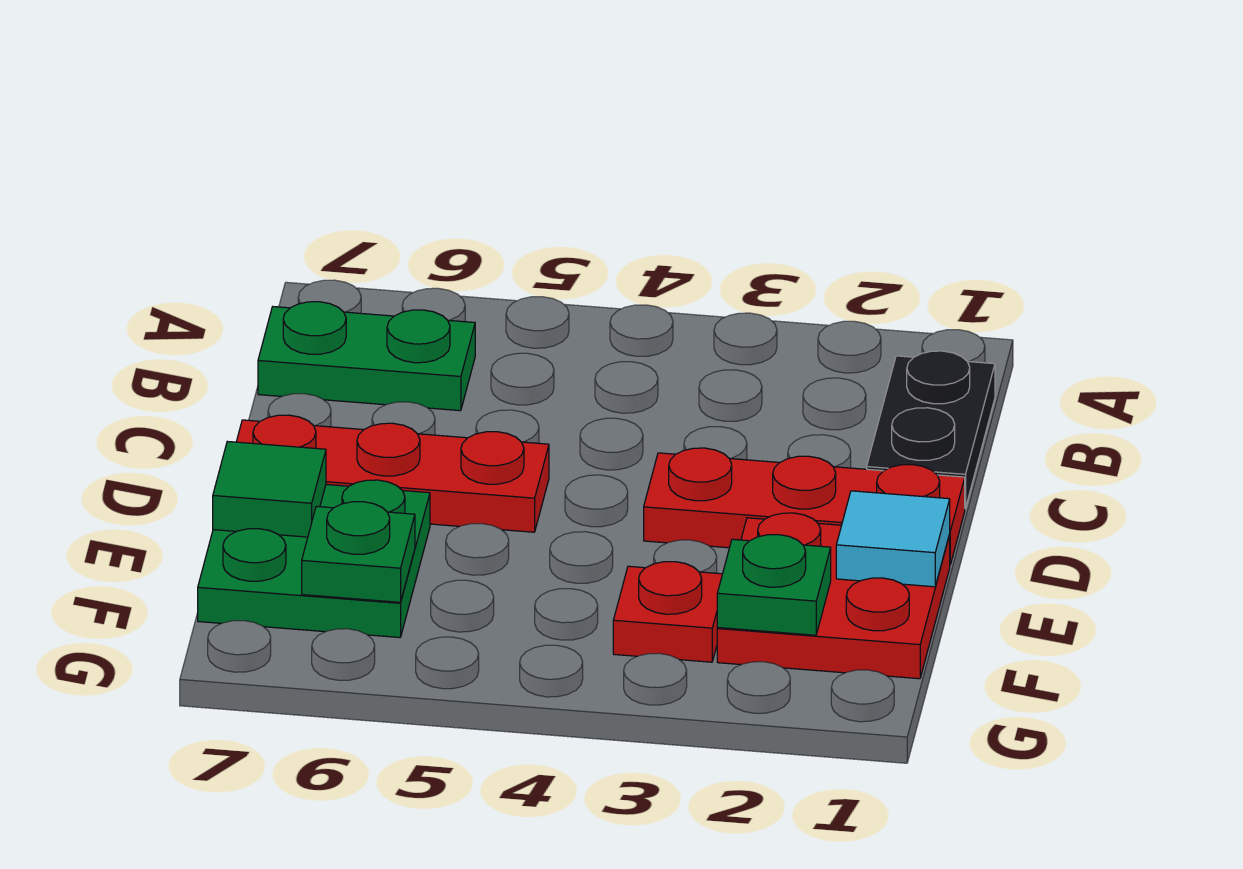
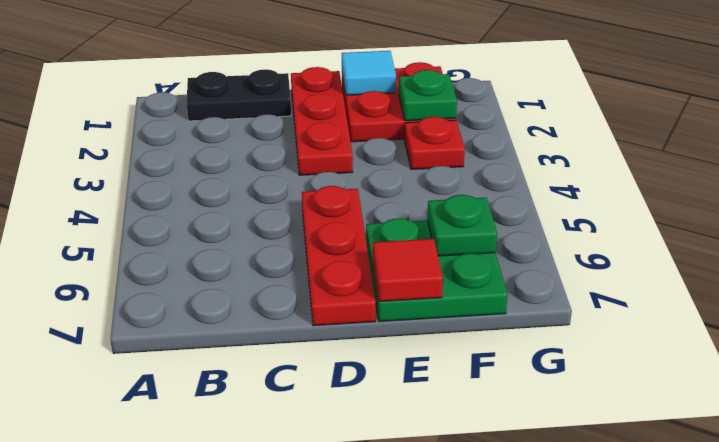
green plate B6:B7 level 1 -> none
green tile E7 level 2 -> red tile E7 level 2

